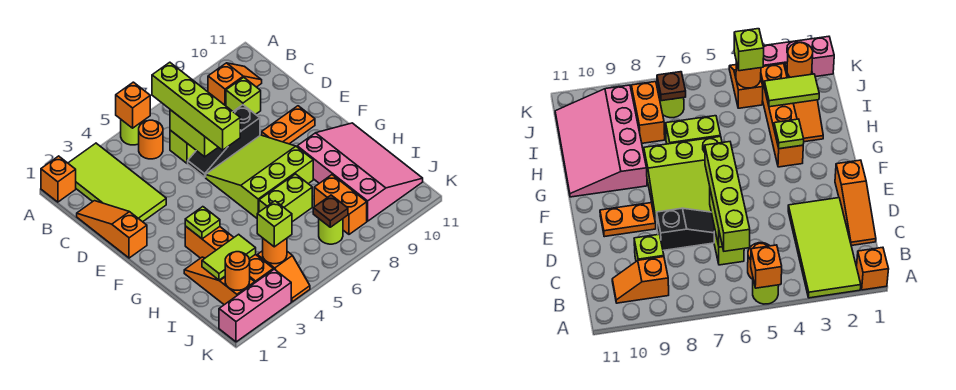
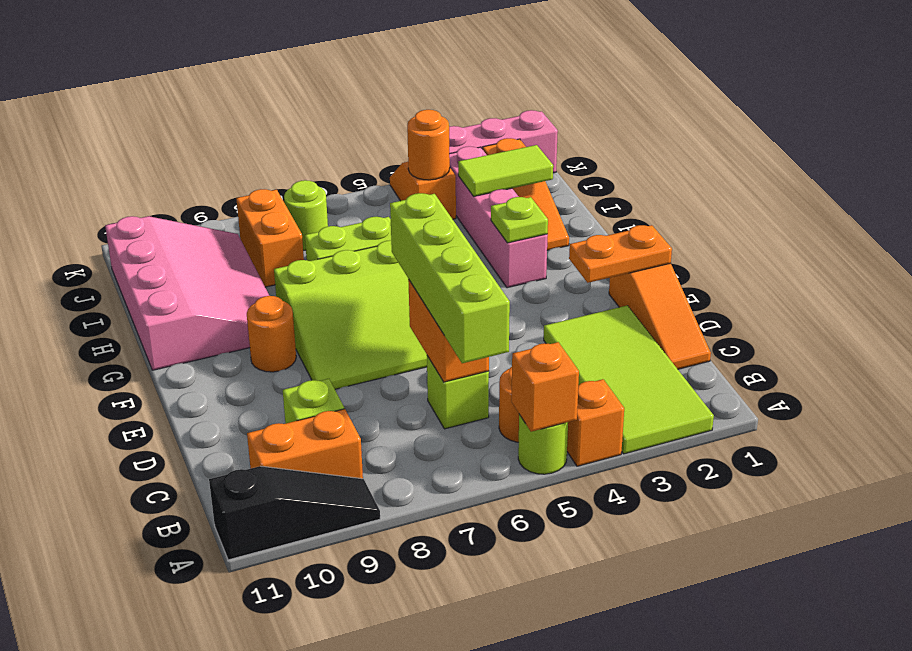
orange brick A1 level 1 -> orange brick A4 level 1
orange slope B9:B10 level 1 top 9 -> orange brick B9:B10 level 1
lime brick C6:D6 level 2 -> orange brick C6:D6 level 2
black slope D6:D8 level 1 top 8 -> black slope A9:A11 level 1 top 11
orange plate E9:E10 level 1 -> orange plate E1:E2 level 2
orange brick G3:J3 level 1 -> pink brick G3:J3 level 1
pink slope G9:J11 level 1 top 9 -> pink slope G9:J11 level 1 top 11
orange round brick J2 level 2 -> orange round brick F9 level 1
lime brick J4 level 3 -> none
brown plate J7 level 2 -> none

